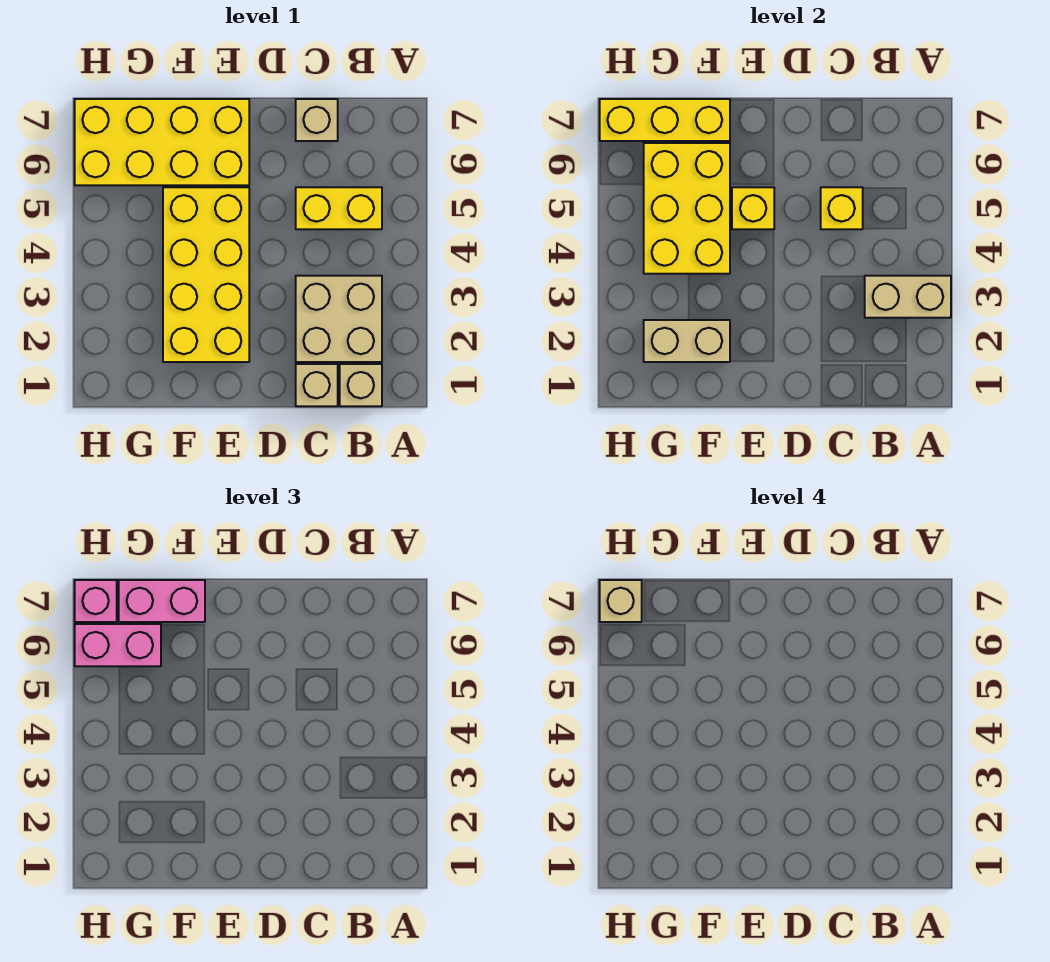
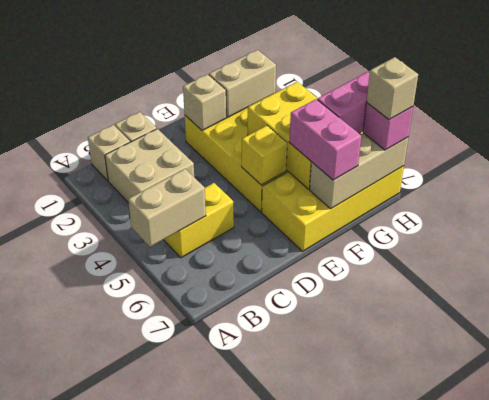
tan brick A3:B3 level 2 -> tan brick A5:B5 level 2
yellow brick C5 level 2 -> none
tan brick C7 level 1 -> tan brick E2 level 2
yellow brick F7:H7 level 2 -> tan brick F7:H7 level 2
pink brick F7:G7 level 3 -> pink brick F6:F7 level 3

